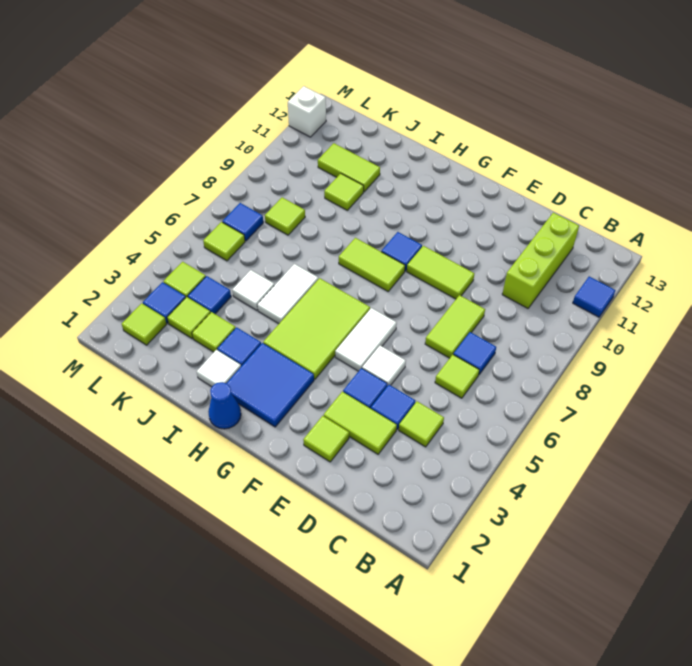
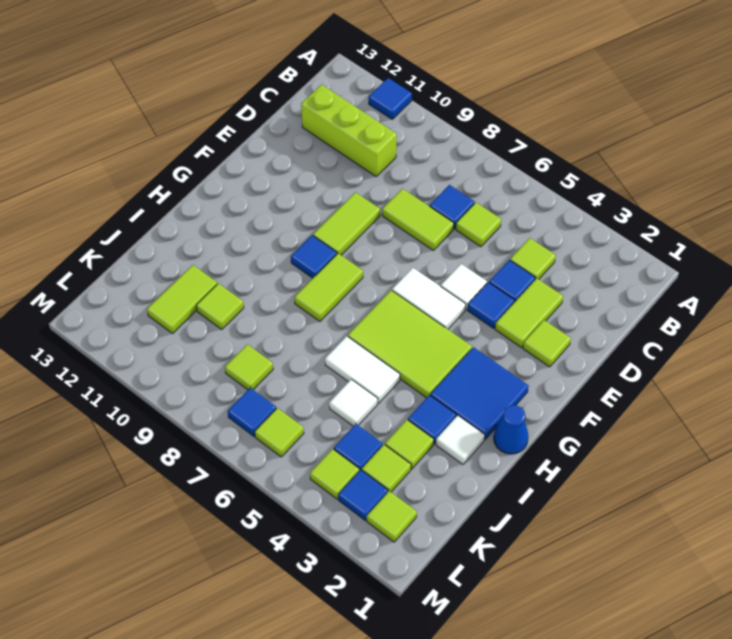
white brick M12 level 1 -> none

